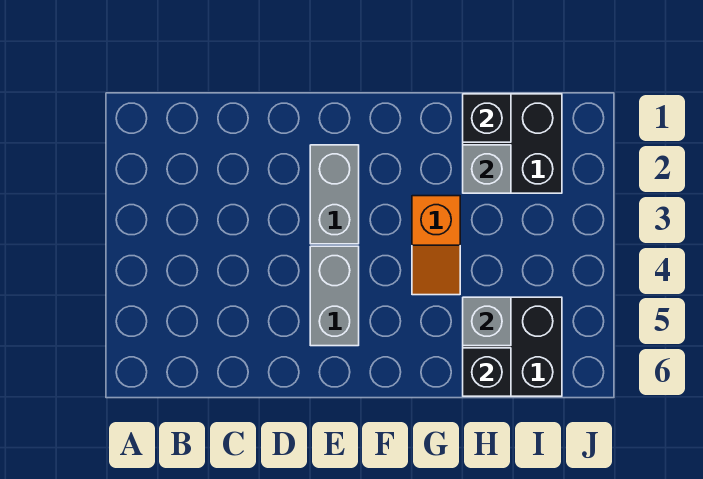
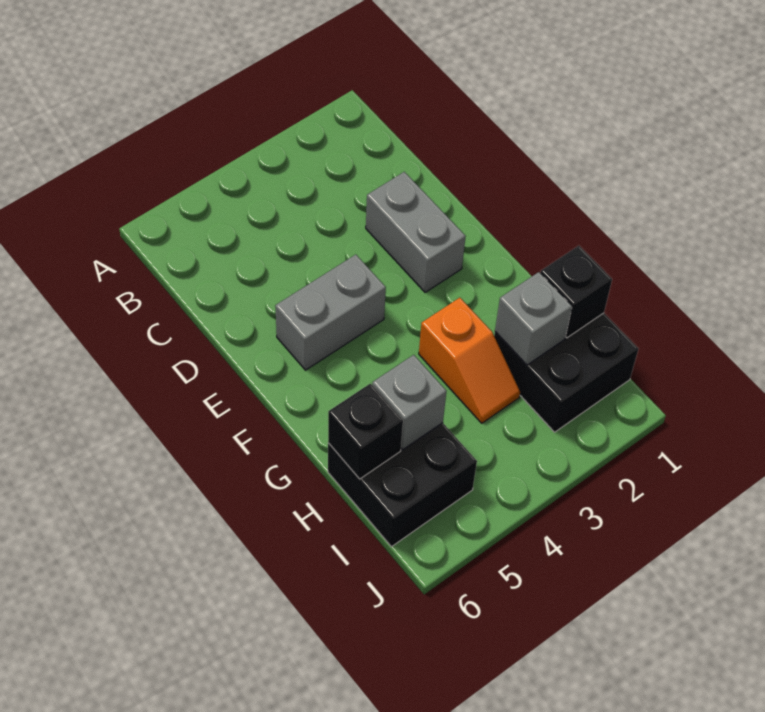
grey brick E2:E3 level 1 -> grey brick D2:E2 level 1
orange slope G3:G4 level 1 top 3 -> orange slope G3:H3 level 1 top G

